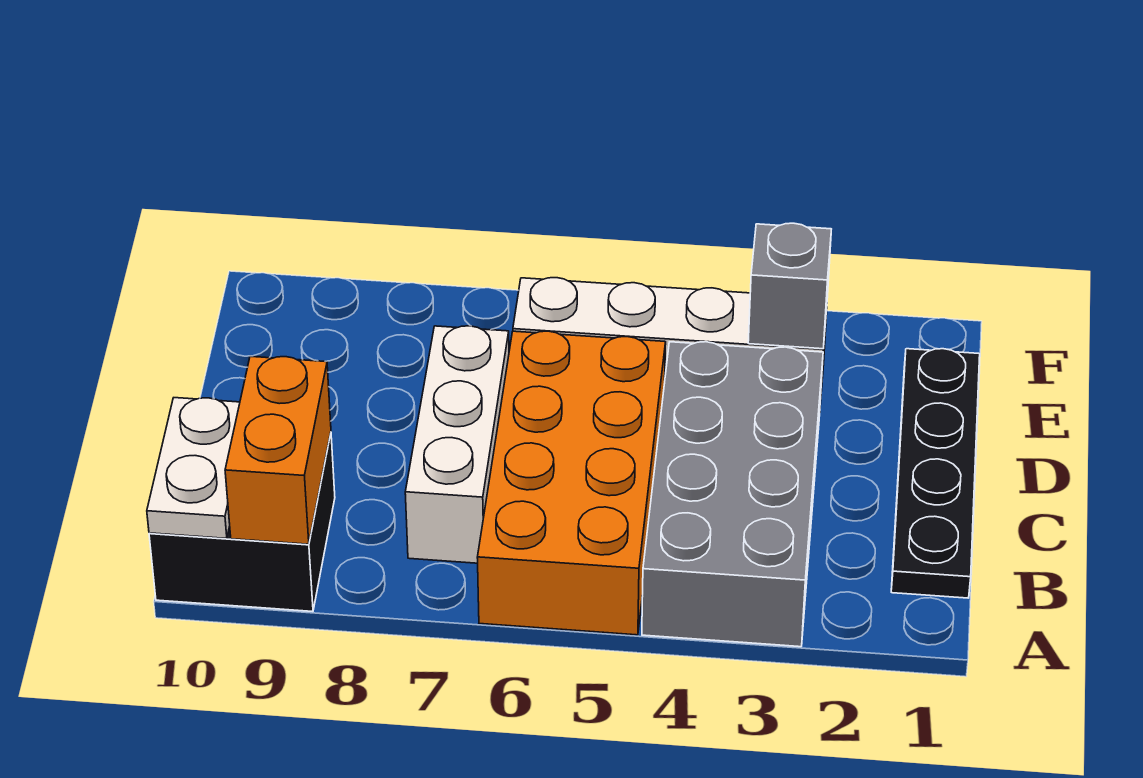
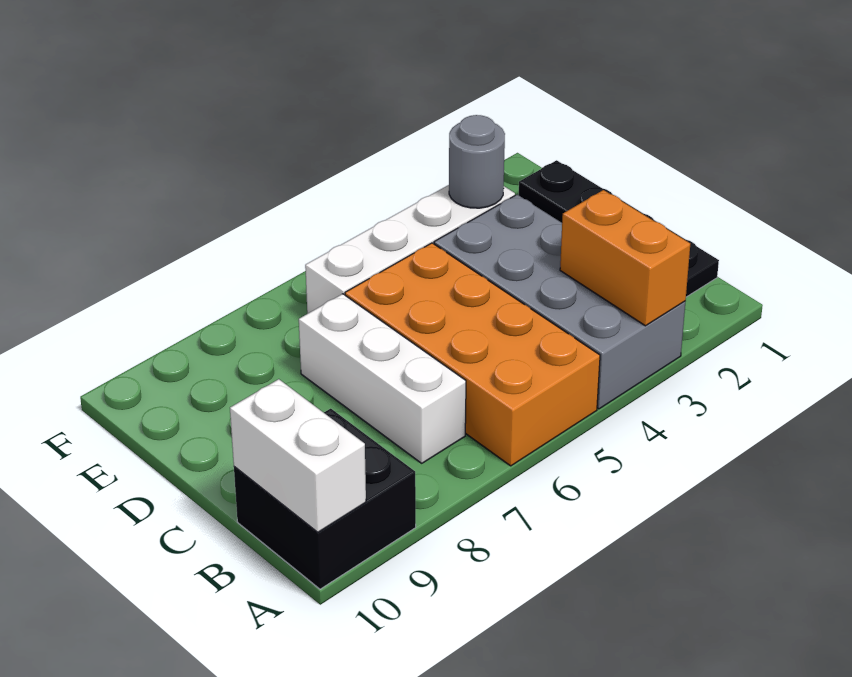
orange brick A9:B9 level 2 -> orange brick A3:B3 level 2
white plate A10:B10 level 2 -> white brick A10:B10 level 2
grey brick E3 level 2 -> grey round brick E3 level 2

